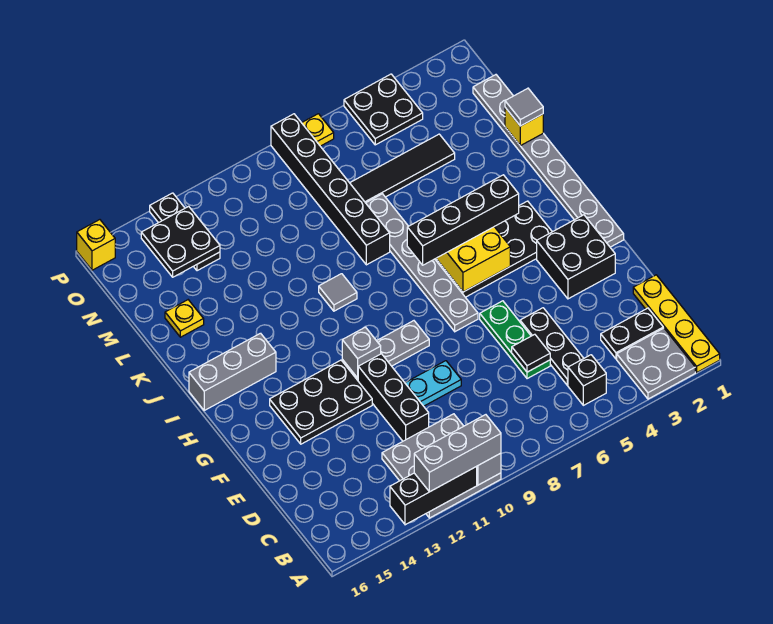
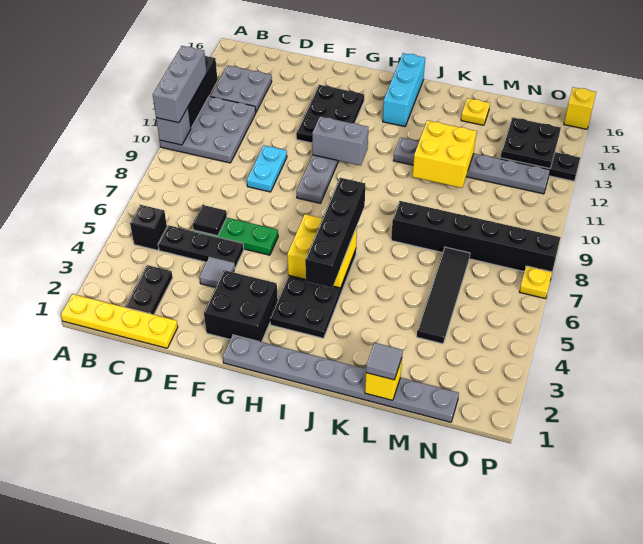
grey plate A2:B3 level 1 -> grey plate B13:C14 level 1
black brick D11:F11 level 1 -> none
grey plate G7:L7 level 1 -> grey plate J12:O12 level 1
grey brick G11 level 2 -> grey brick G11:H11 level 2
grey brick I14:I16 level 1 -> cyan brick I14:I16 level 1
grey tile J10 level 1 -> grey tile E4 level 1
none -> yellow brick K11:L12 level 2
black plate O4:P5 level 1 -> none

